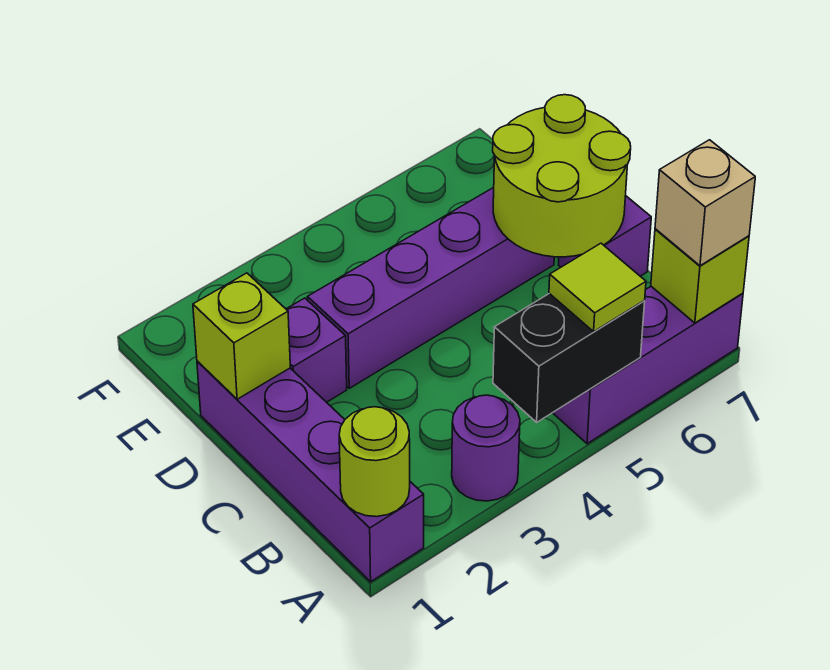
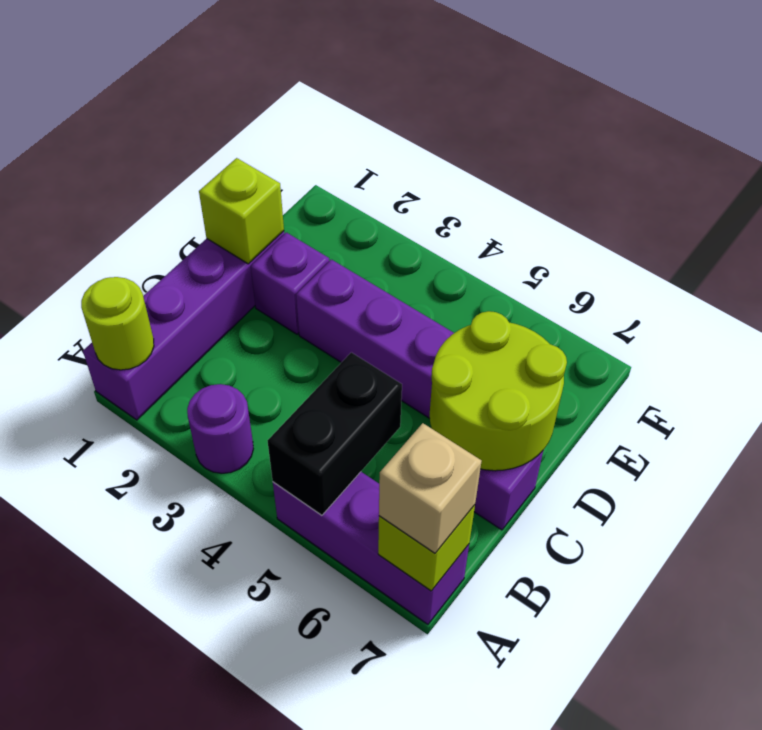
black brick A4:A5 level 2 -> black brick A5:B5 level 2
lime tile A5 level 3 -> none

